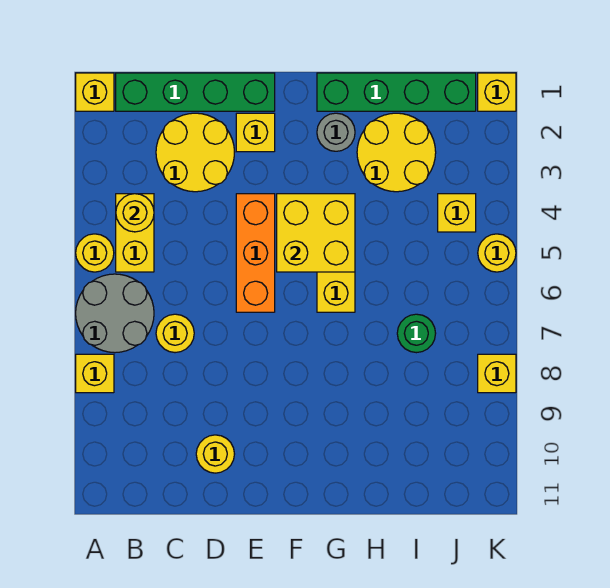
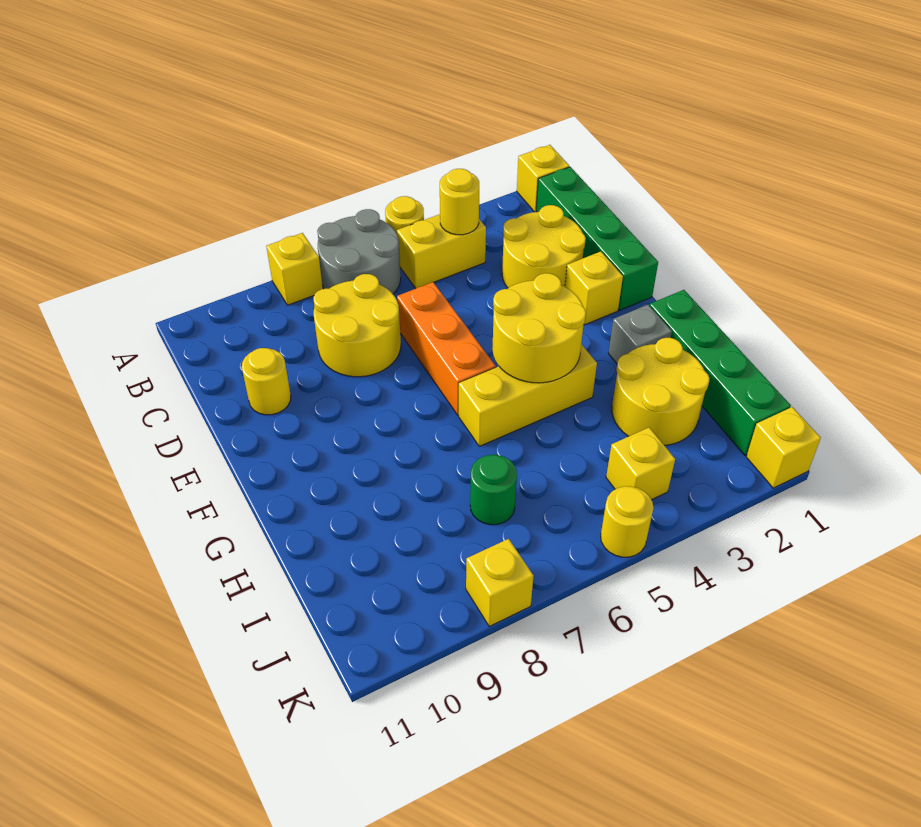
yellow round brick C7 level 1 -> yellow round brick C7:D8 level 1
orange brick E4:E6 level 1 -> orange brick D6:F6 level 1
yellow brick F4:G5 level 2 -> yellow round brick F4:G5 level 2
grey round brick G2 level 1 -> grey brick G2 level 1

